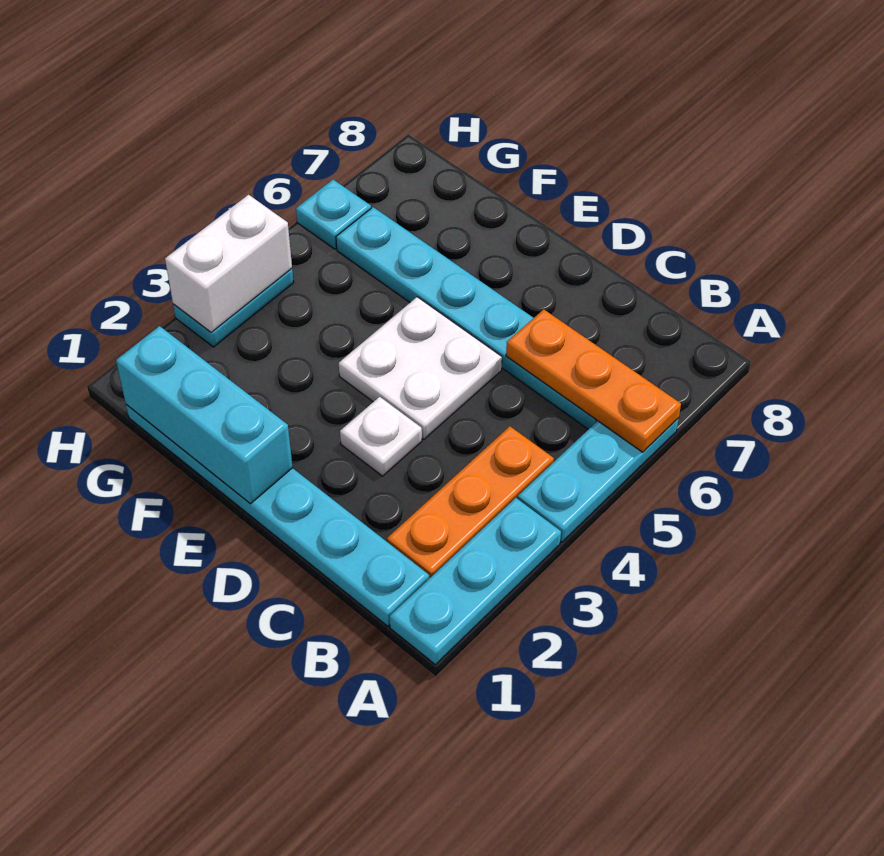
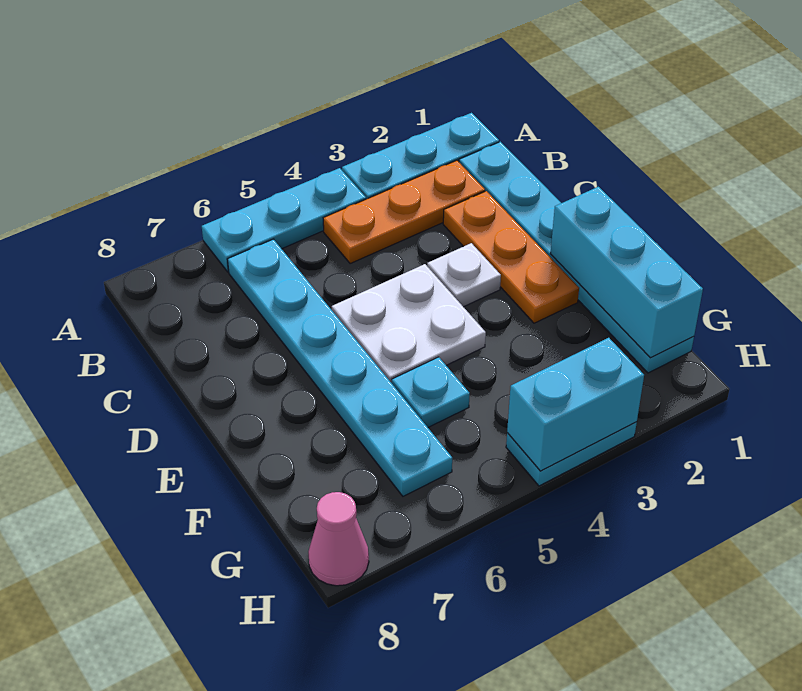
orange plate A6:C6 level 2 -> orange plate C2:E2 level 1
white brick H3:H4 level 2 -> cyan brick H3:H4 level 2
cyan plate H6 level 1 -> cyan plate F5 level 1
none -> pink cone H8 level 1

